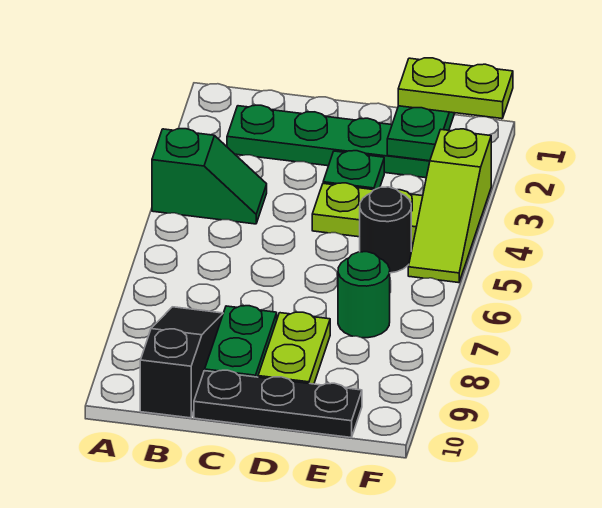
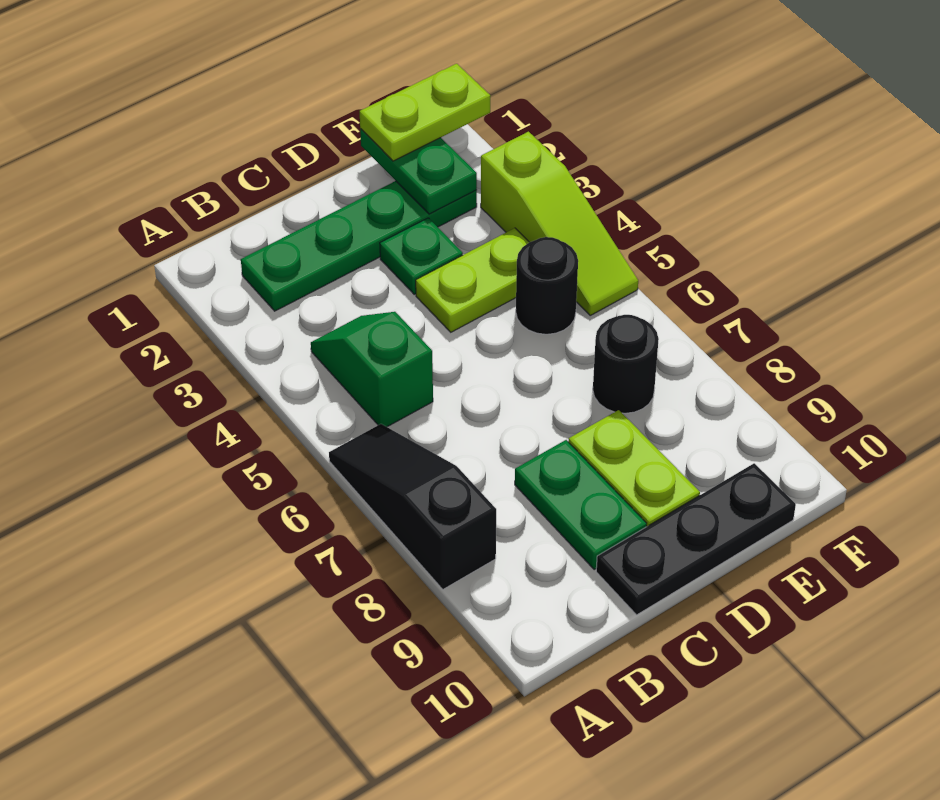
green slope A4:B4 level 1 top A -> green slope B4:B5 level 1 top 5
black slope B8:B10 level 1 top 10 -> black slope A6:A8 level 1 top 8
green round brick E7 level 1 -> black round brick E7 level 1

